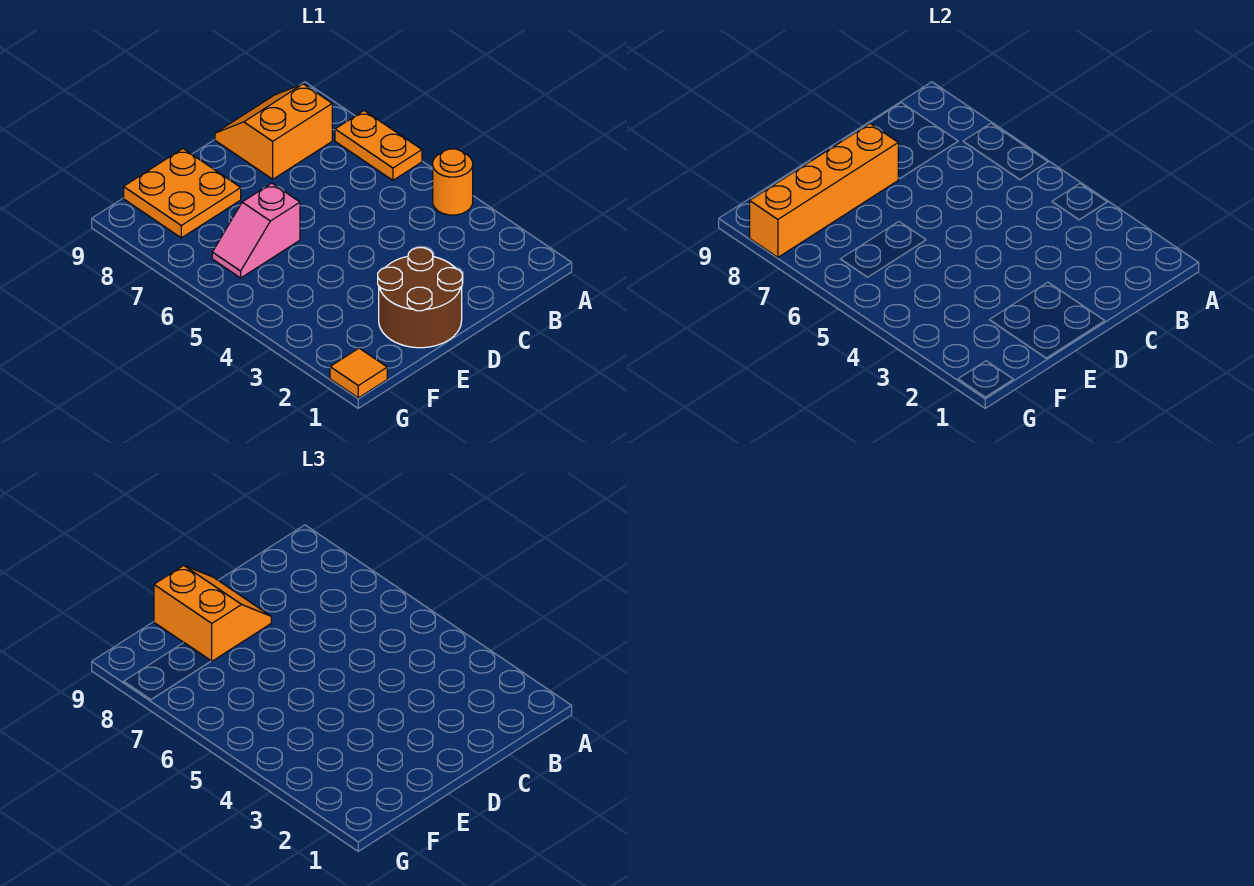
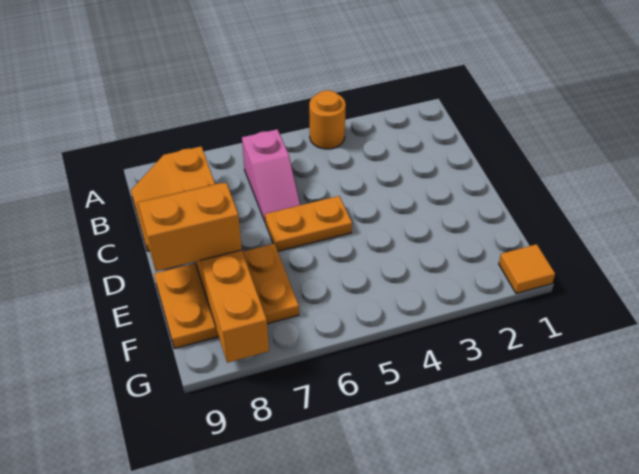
orange plate A6:A7 level 1 -> orange plate D5:D6 level 1
brown round brick D1:E2 level 1 -> none
pink slope E6:F6 level 1 top E -> pink slope B6:C6 level 1 top B
orange plate E8:F9 level 1 -> orange plate E7:F9 level 1

